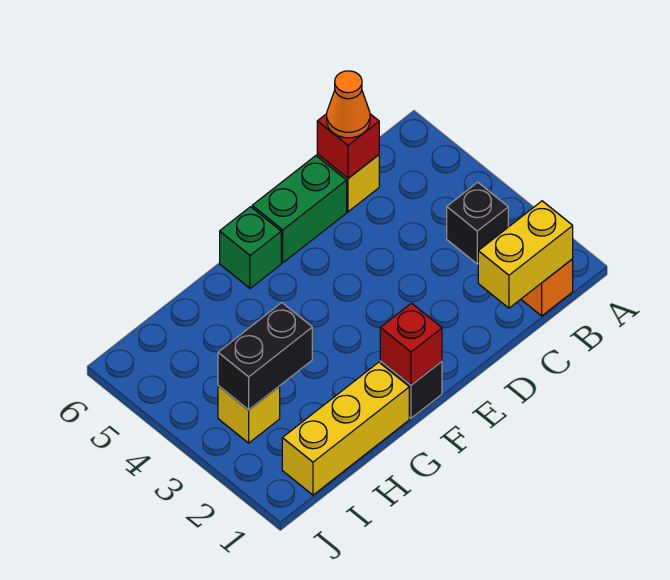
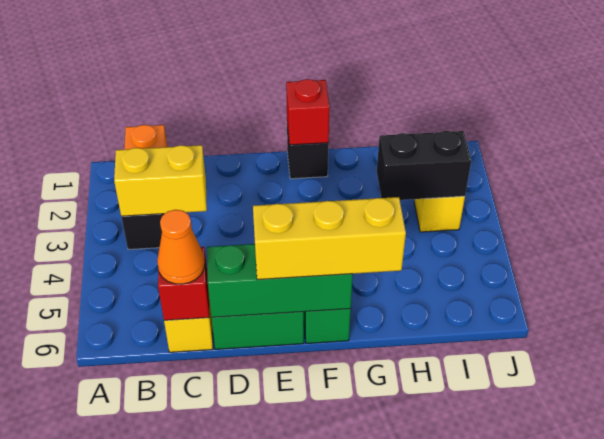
yellow brick B1:C1 level 2 -> yellow brick B3:C3 level 2
none -> green brick D6:F6 level 2
yellow brick G1:I1 level 1 -> yellow brick E6:G6 level 3

